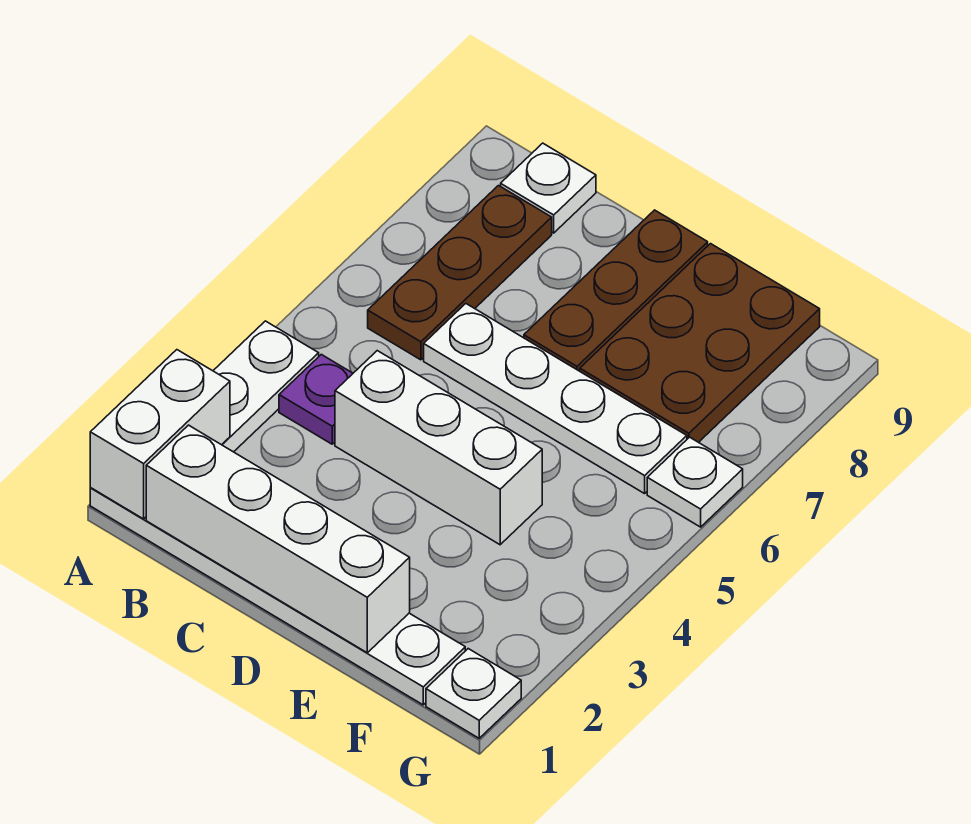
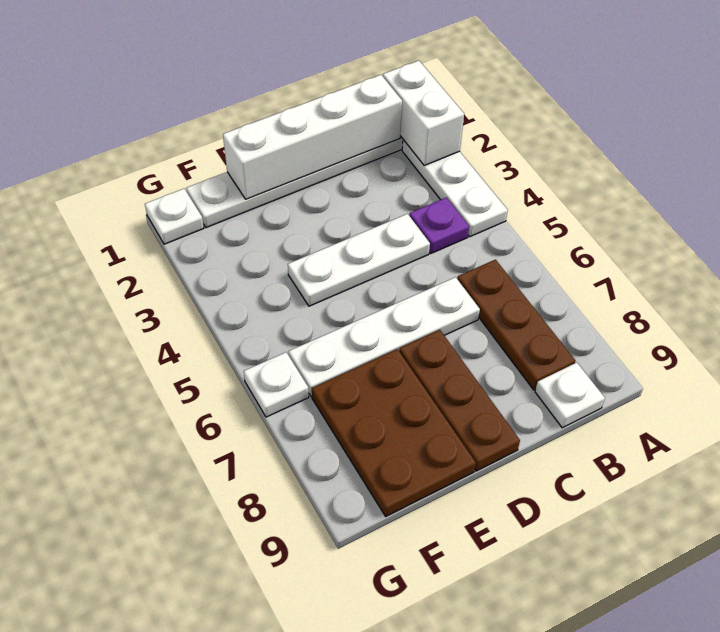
white brick C4:E4 level 1 -> white plate C4:E4 level 1

